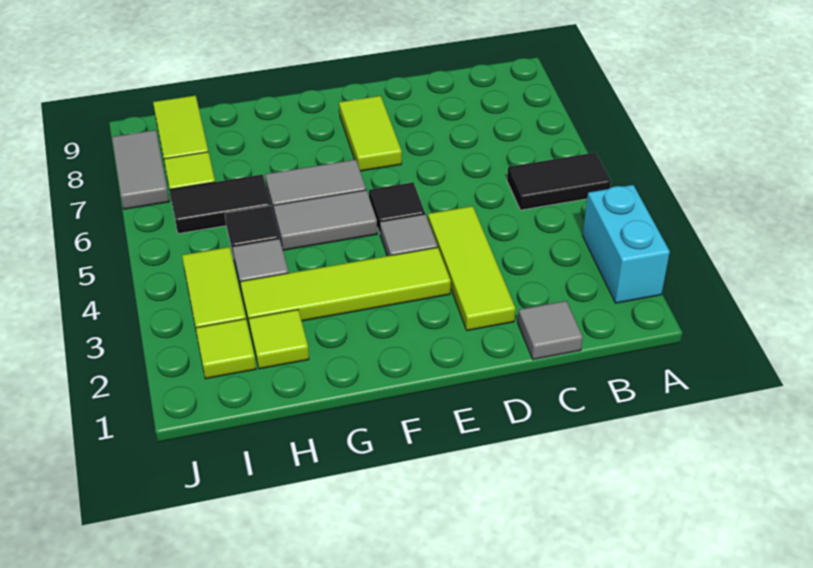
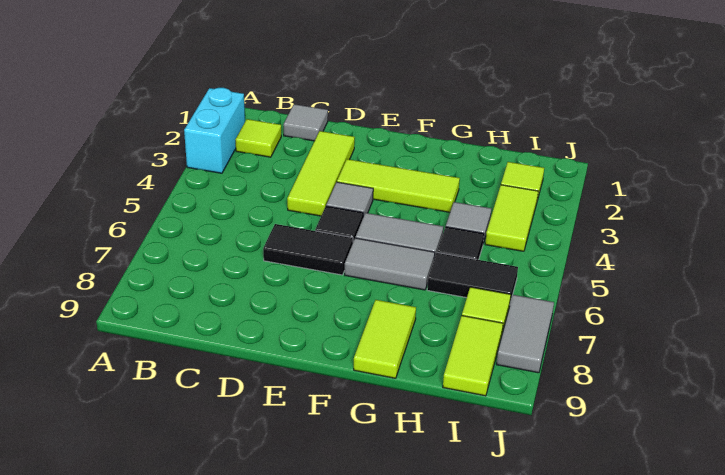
black tile A5:B5 level 1 -> black tile D6:E6 level 1
lime tile E3:H3 level 1 -> lime tile E3:G3 level 1
lime tile E7:E8 level 1 -> lime tile G8:G9 level 1
lime tile H2 level 1 -> lime tile B2 level 1

